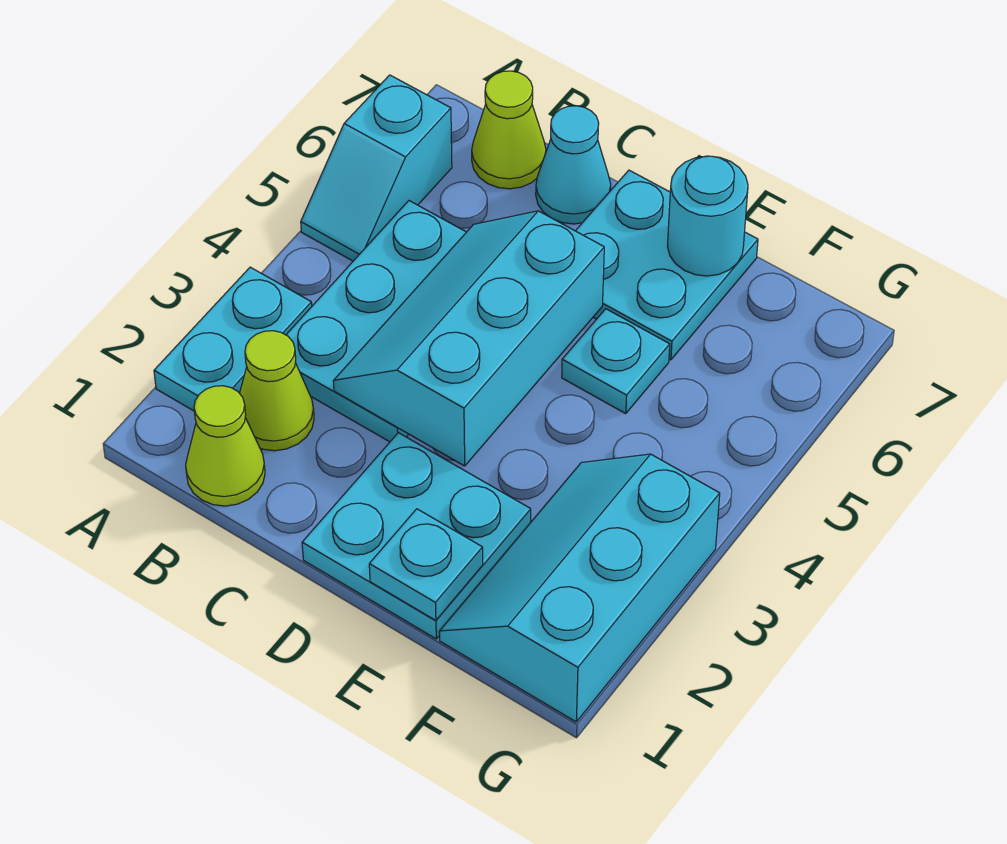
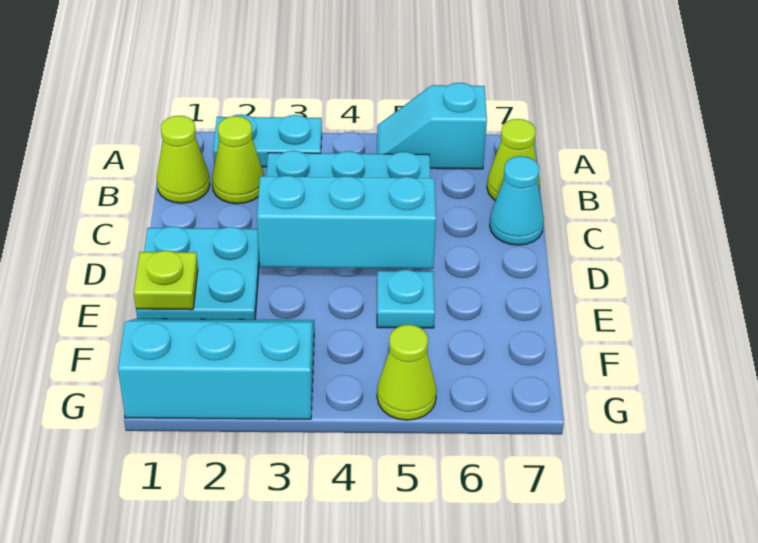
cyan plate D6:E7 level 1 -> none
cyan plate E1 level 2 -> lime plate E1 level 2
cyan round brick E7 level 2 -> none
none -> lime cone G5 level 1

